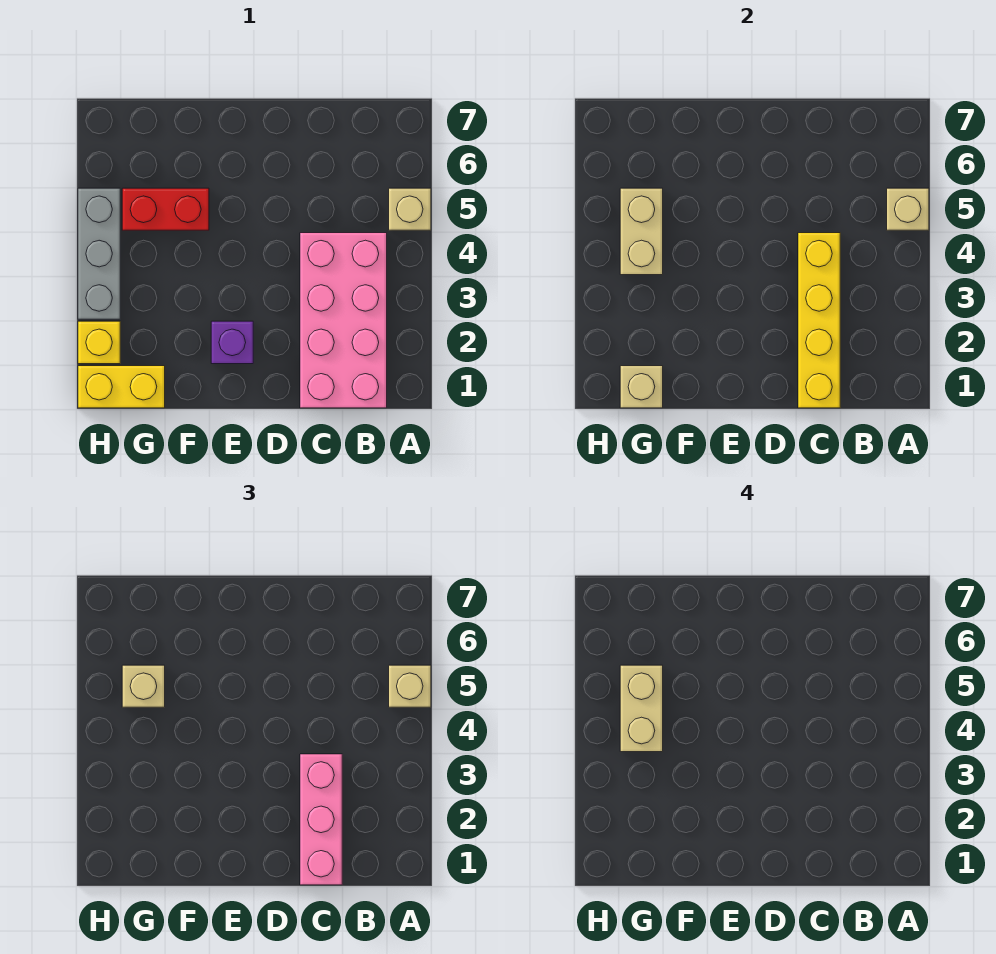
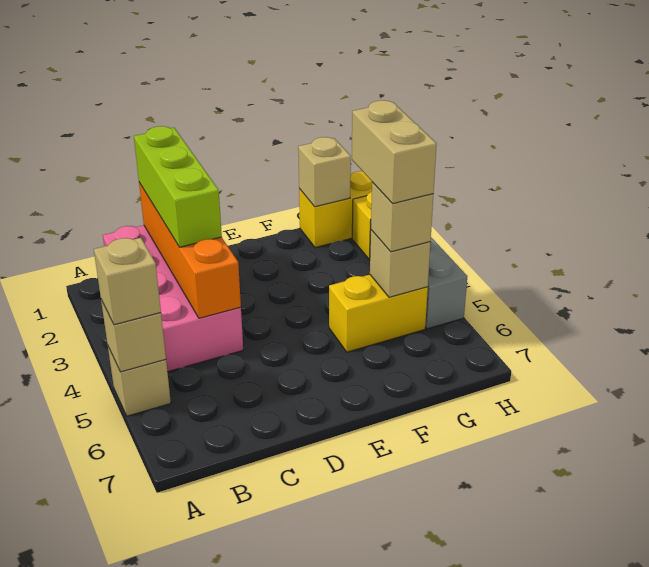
yellow brick C1:C4 level 2 -> orange brick C1:C4 level 2
pink brick C1:C3 level 3 -> lime brick C1:C3 level 3
purple brick E2 level 1 -> none
red brick F5:G5 level 1 -> yellow brick F5:G5 level 1
tan brick G4:G5 level 2 -> tan brick G5 level 2

